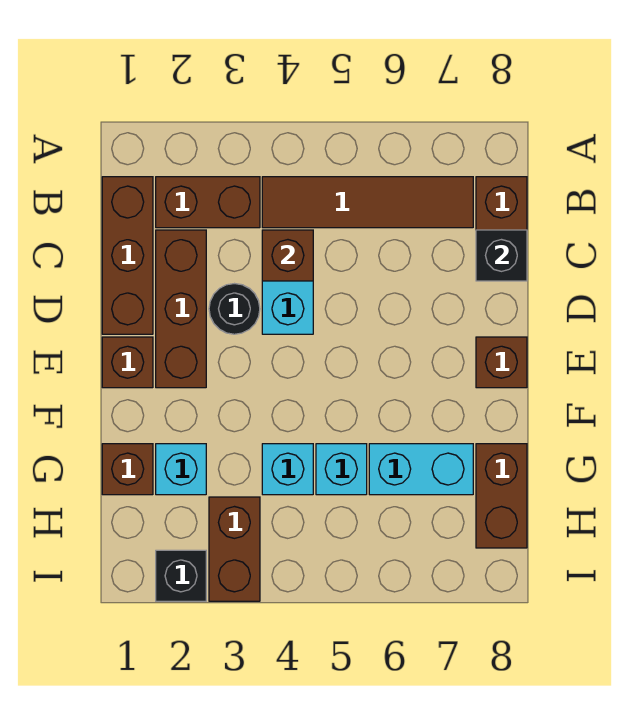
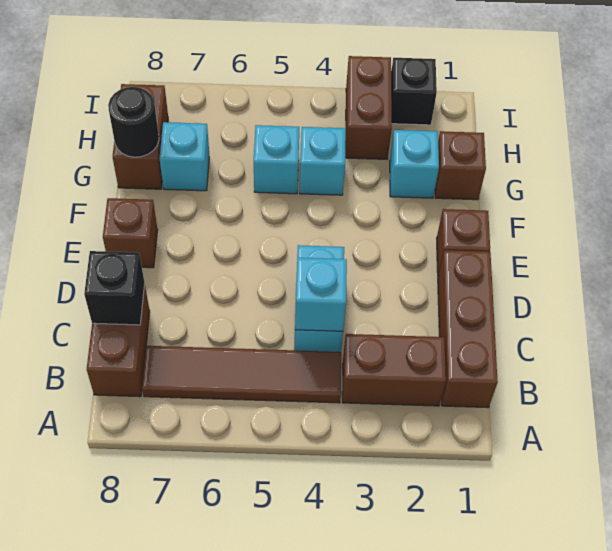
brown brick C2:E2 level 1 -> none
brown brick C4 level 2 -> cyan brick C4 level 2
black round brick D3 level 1 -> black round brick G8 level 2
cyan brick G6:G7 level 1 -> cyan brick G7 level 1

